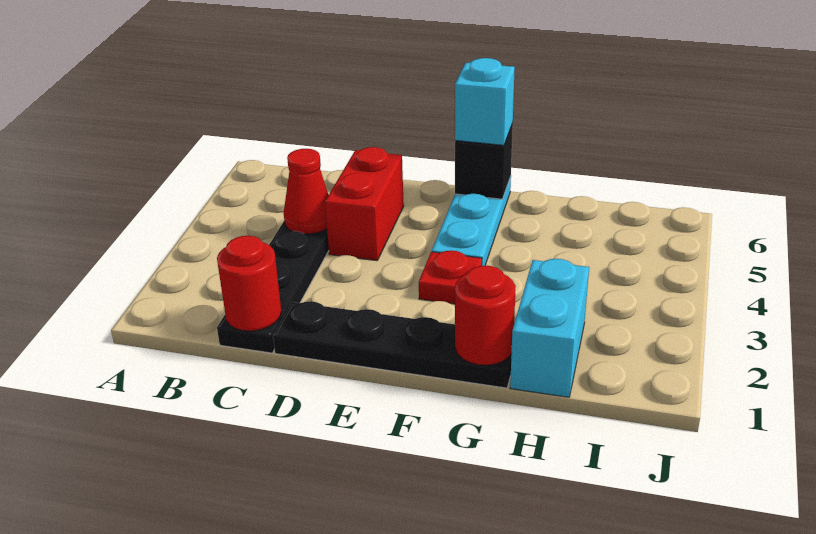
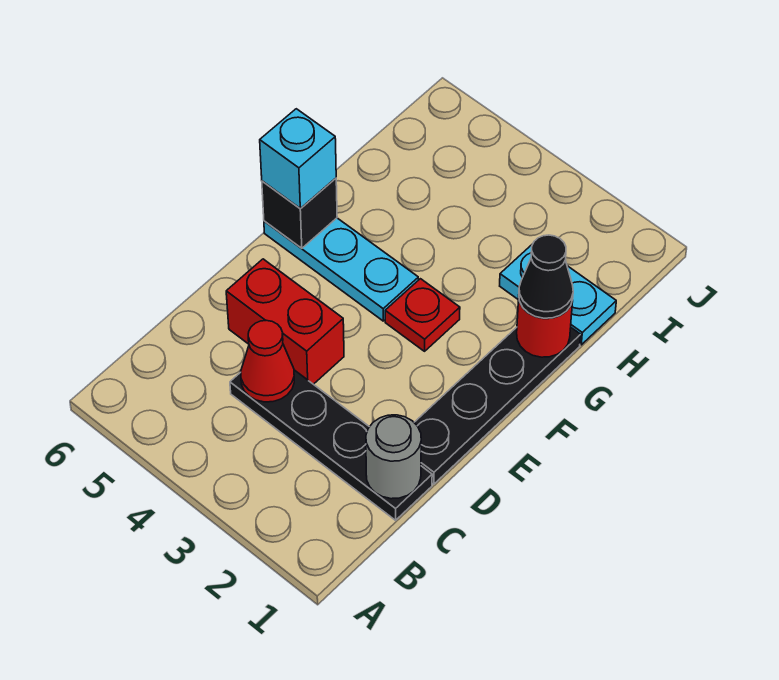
red round brick C1 level 2 -> grey round brick C1 level 2
none -> black cone G1 level 3
cyan brick H1:H2 level 1 -> cyan plate H1:H2 level 1

